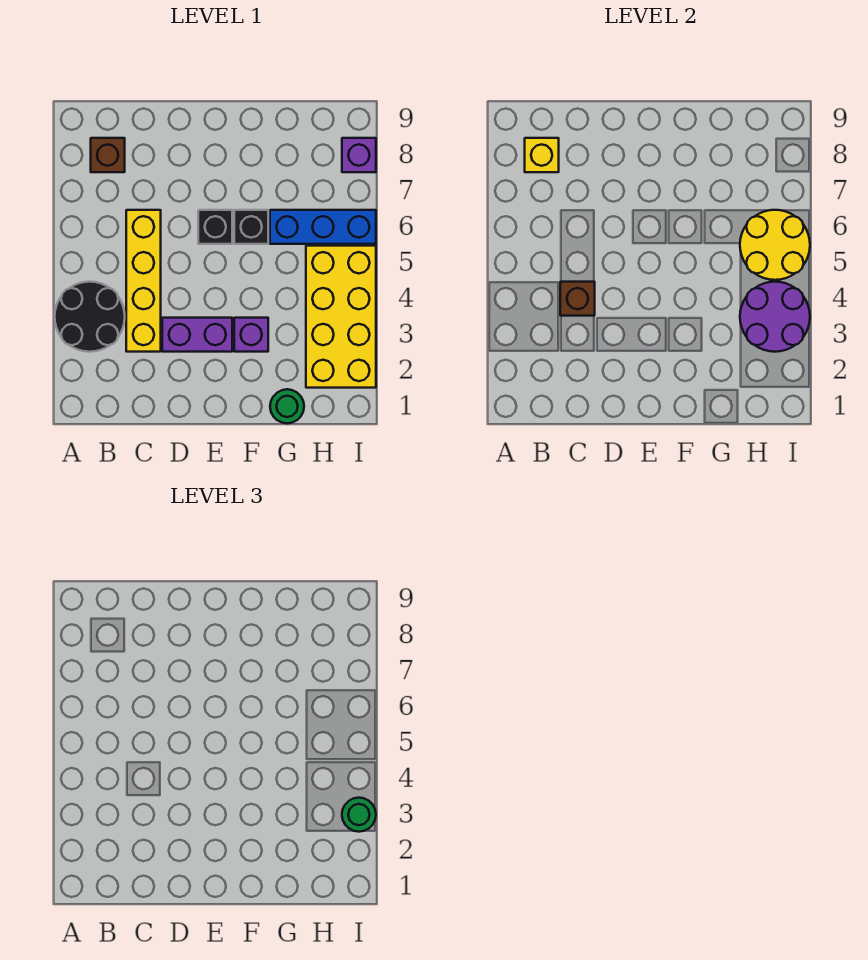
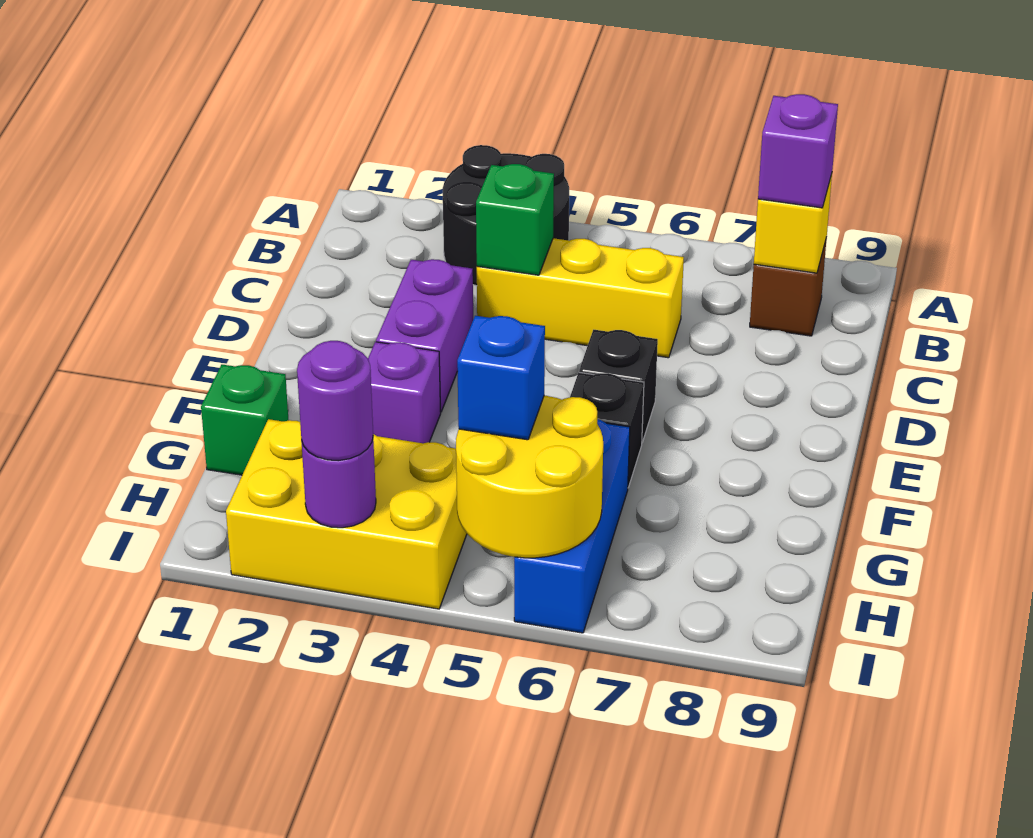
yellow brick C3:C6 level 1 -> yellow brick C4:C6 level 1
brown brick C4 level 2 -> green brick C4 level 2
green round brick G1 level 1 -> green brick G1 level 1
yellow brick H2:I5 level 1 -> yellow brick H2:I4 level 1
purple round brick H3:I4 level 2 -> purple round brick I3 level 2
none -> blue brick H5 level 3
green round brick I3 level 3 -> purple round brick I3 level 3
purple brick I8 level 1 -> purple brick B8 level 3

